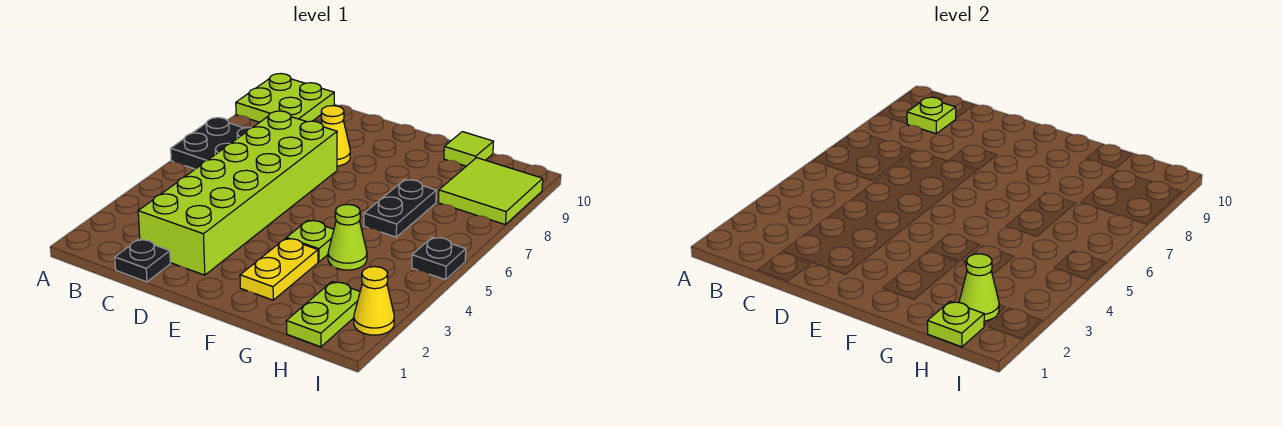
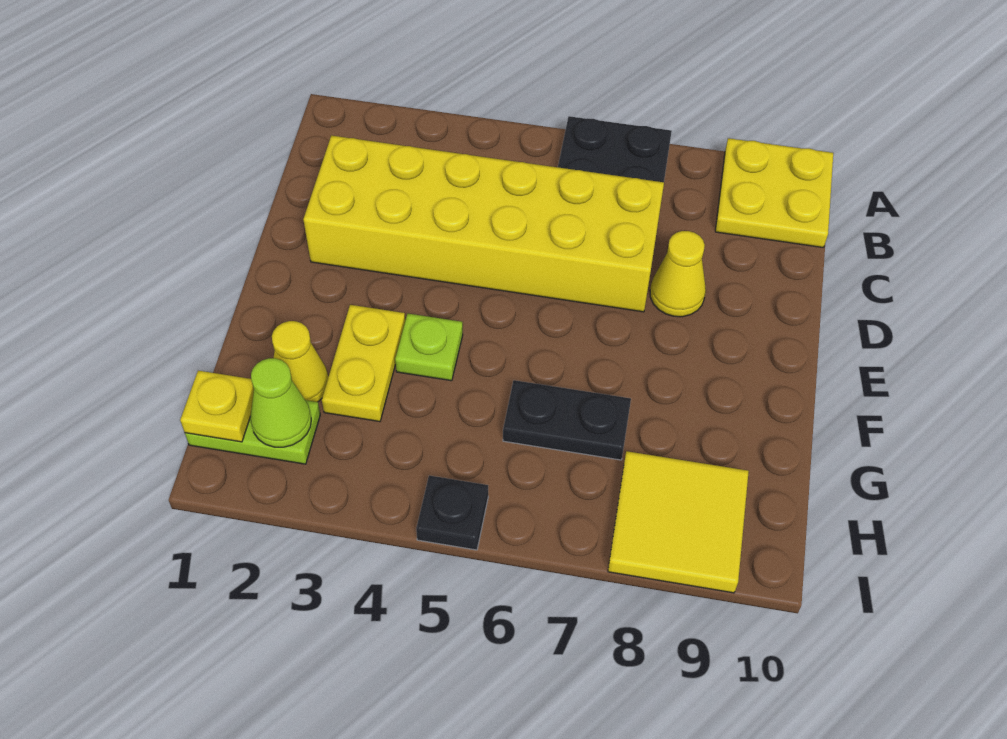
lime plate A9:B10 level 1 -> yellow plate A9:B10 level 1
lime plate B9 level 2 -> none
black plate C1 level 1 -> none
lime brick C2:D7 level 1 -> yellow brick C2:D7 level 1
yellow plate F2:F3 level 1 -> yellow plate F3:G3 level 1
lime cone G4 level 1 -> none
lime tile G10 level 1 -> none
lime plate H1 level 2 -> yellow plate H1 level 2
lime tile H8:I9 level 1 -> yellow tile H8:I9 level 1
yellow cone I2 level 1 -> yellow cone G2 level 1

